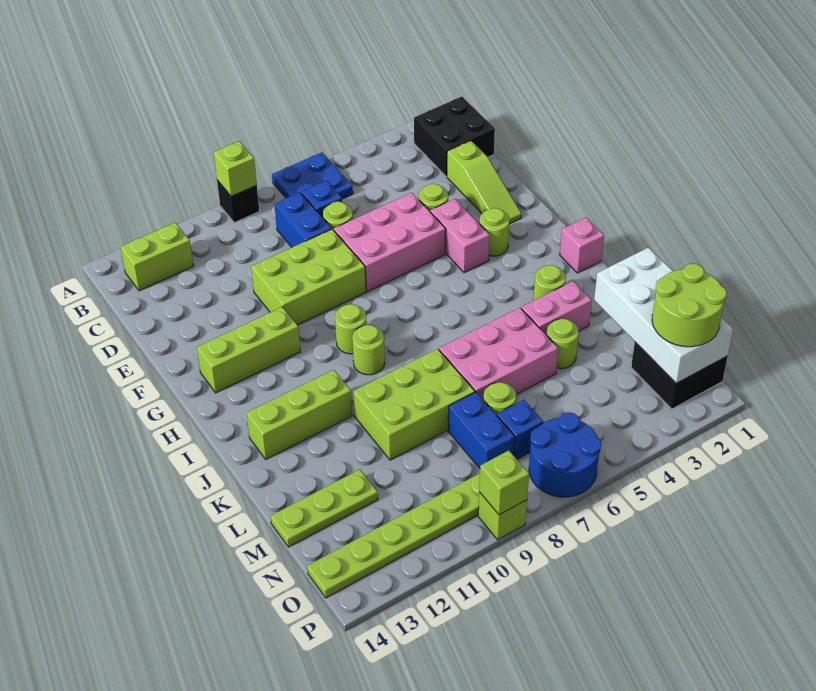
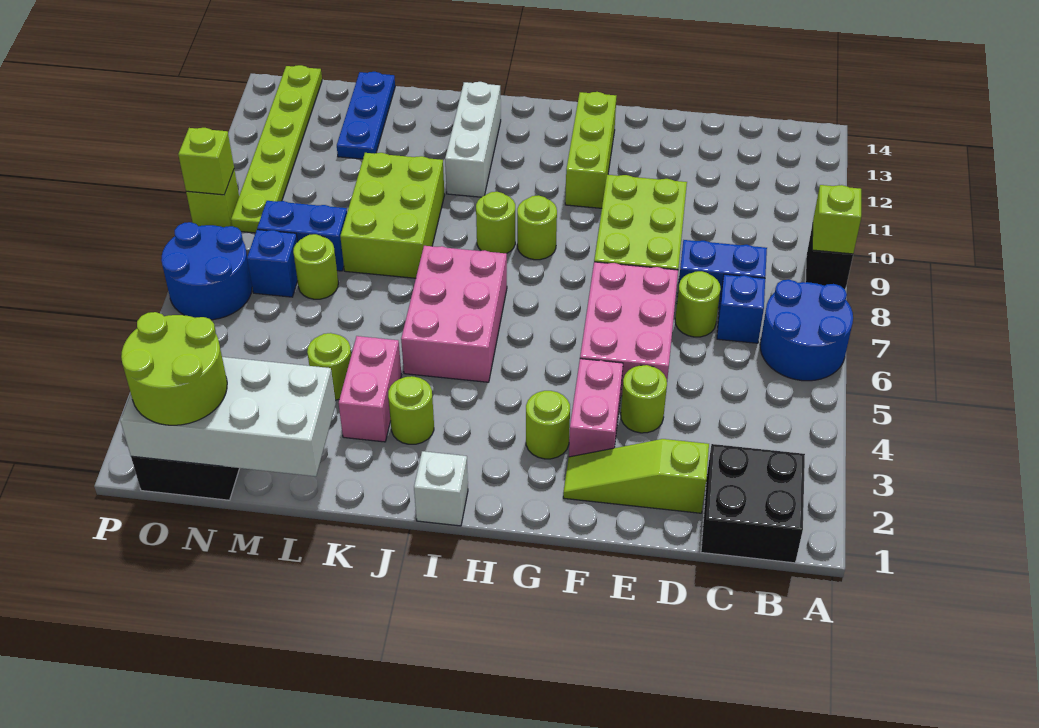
blue plate A6:B7 level 1 -> blue round brick A6:B7 level 1
lime brick B12:B13 level 1 -> none
pink brick F4:G4 level 1 -> pink brick F3:F4 level 1
pink brick I1 level 1 -> white brick I1 level 1
lime brick J11:J13 level 1 -> white brick J11:J13 level 1
pink brick K5:L7 level 1 -> pink brick I5:J7 level 1
lime plate M12:M14 level 1 -> blue plate M12:M14 level 1

